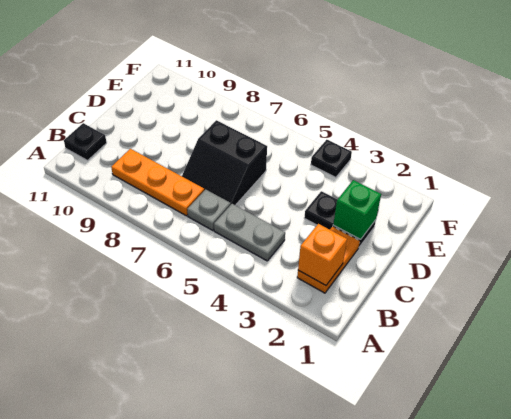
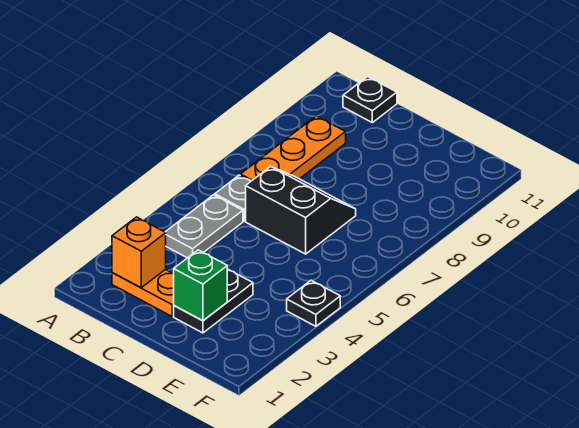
black slope C6:D7 level 1 top D -> black slope C6:D7 level 1 top 6

